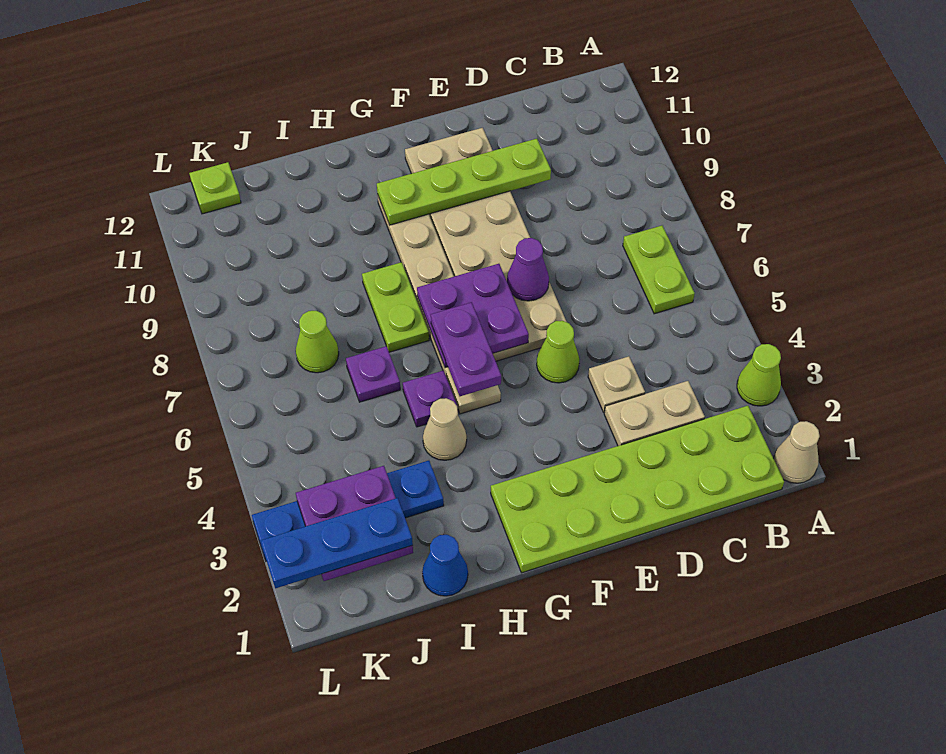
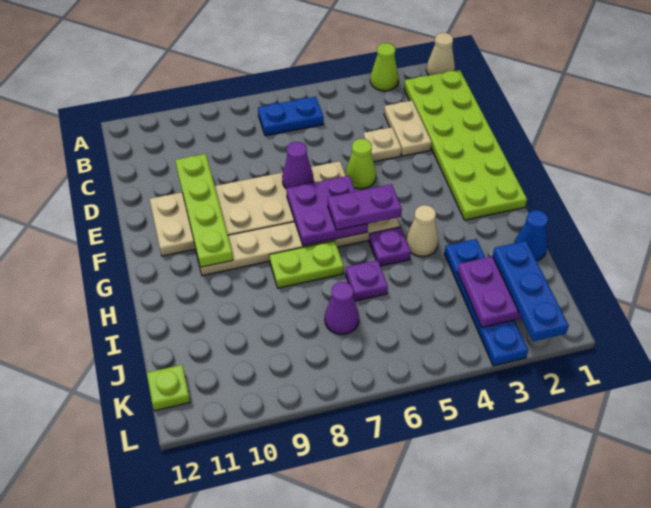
lime plate B6:B7 level 1 -> blue plate B6:B7 level 1
lime cone J7 level 1 -> purple cone J7 level 1

